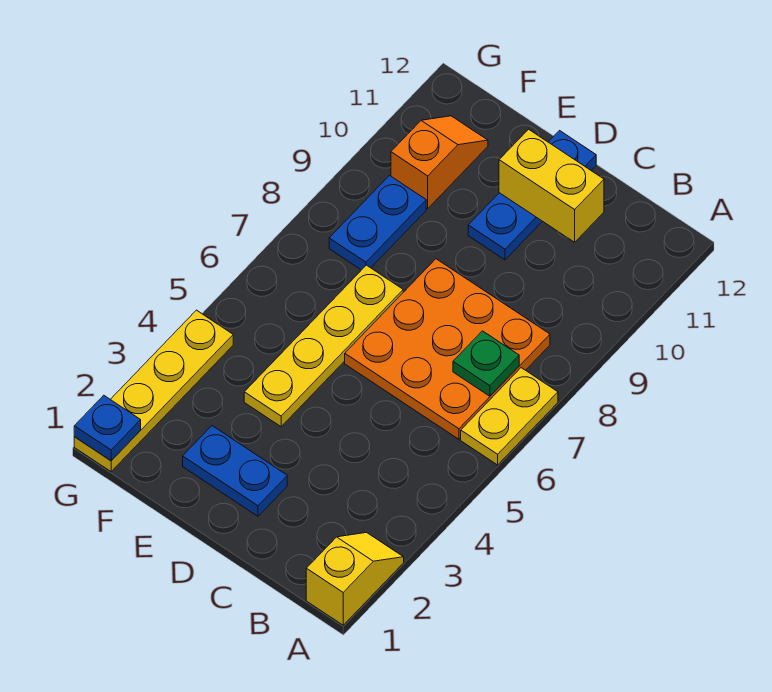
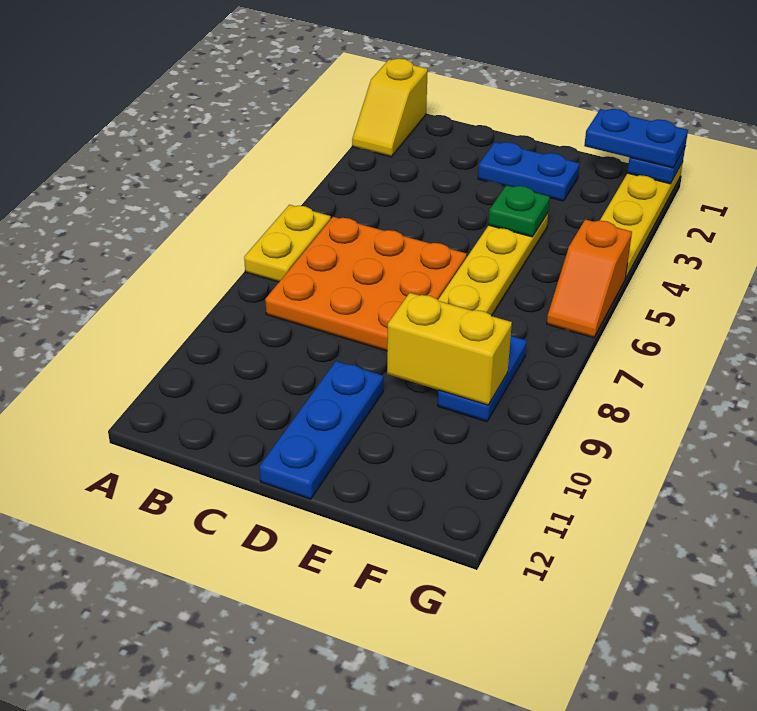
green plate B7 level 2 -> green plate E4 level 2
yellow brick C11:D11 level 2 -> yellow brick E9:F9 level 2
none -> blue plate F1:G1 level 3
orange slope F10:F11 level 1 top 10 -> orange slope G5:G6 level 1 top 5

